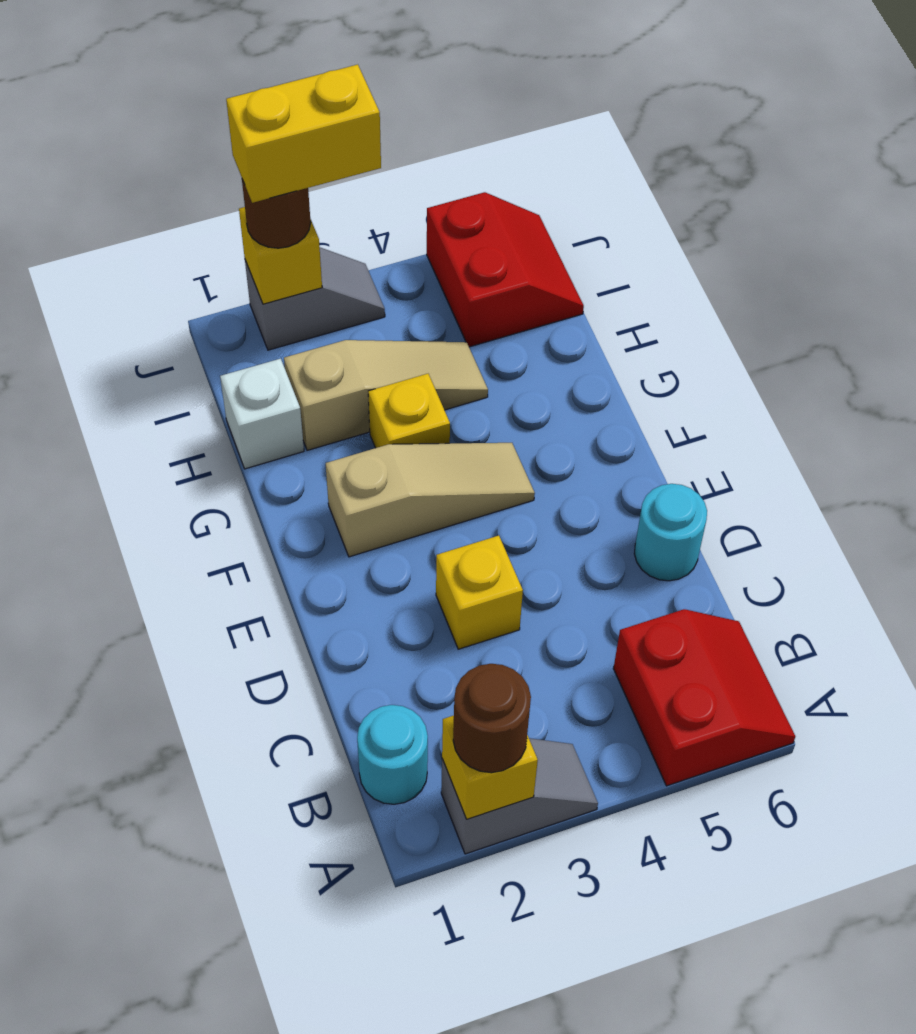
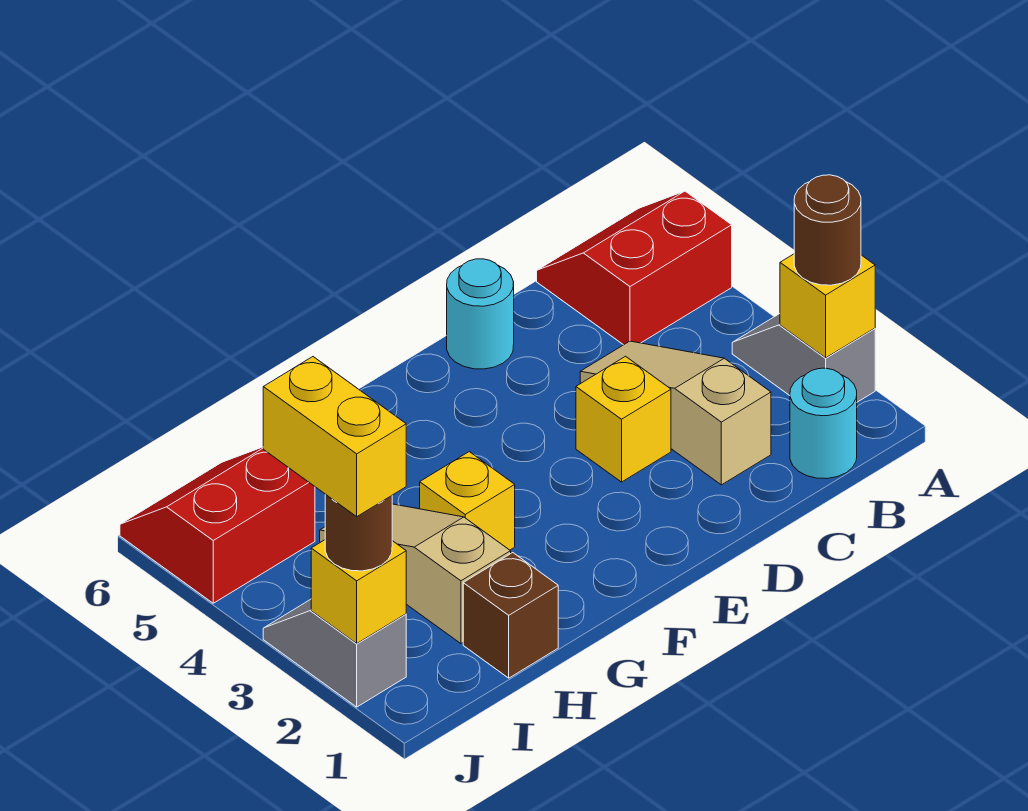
tan slope F2:F4 level 1 top 2 -> tan slope C2:C4 level 1 top 2
white brick H1 level 1 -> brown brick H1 level 1

